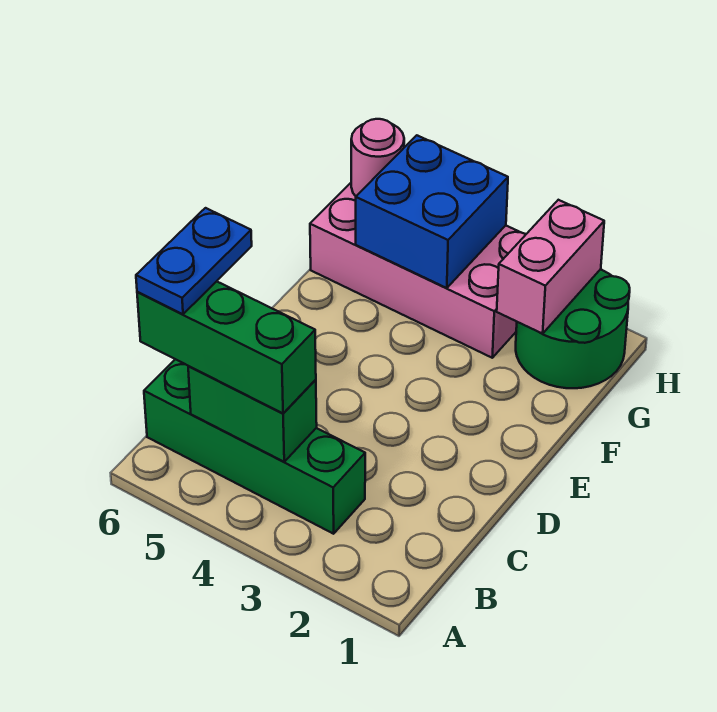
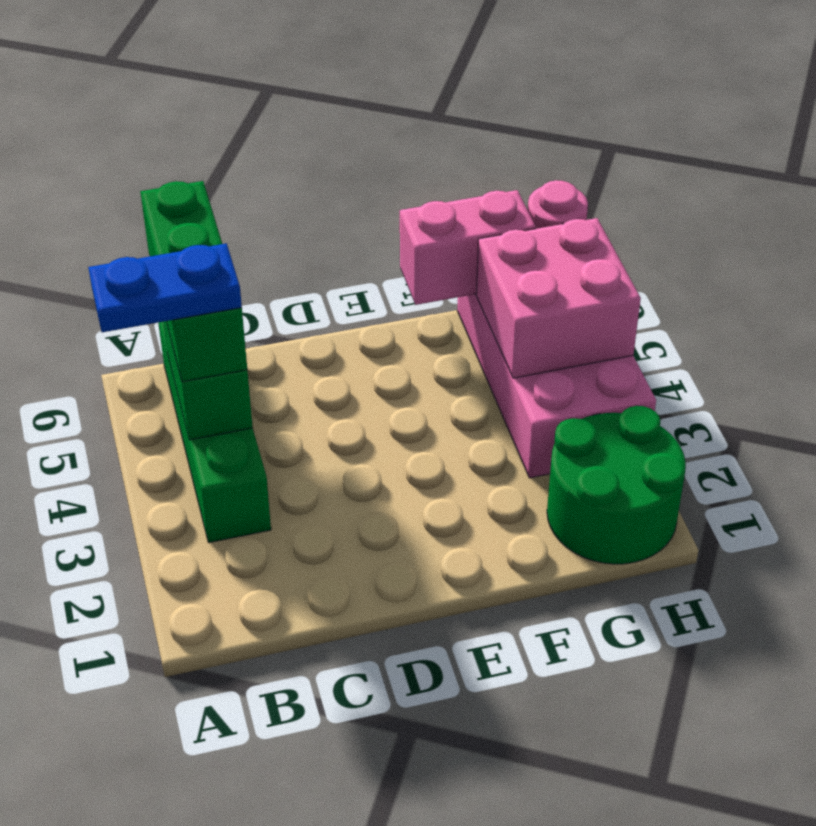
blue plate B6:C6 level 4 -> blue plate A4:B4 level 4
pink brick G2:H2 level 2 -> pink brick F6:G6 level 2
blue brick G4:H5 level 2 -> pink brick G4:H5 level 2

